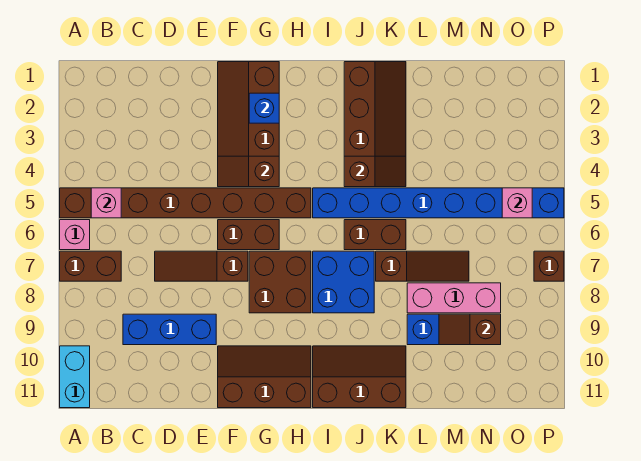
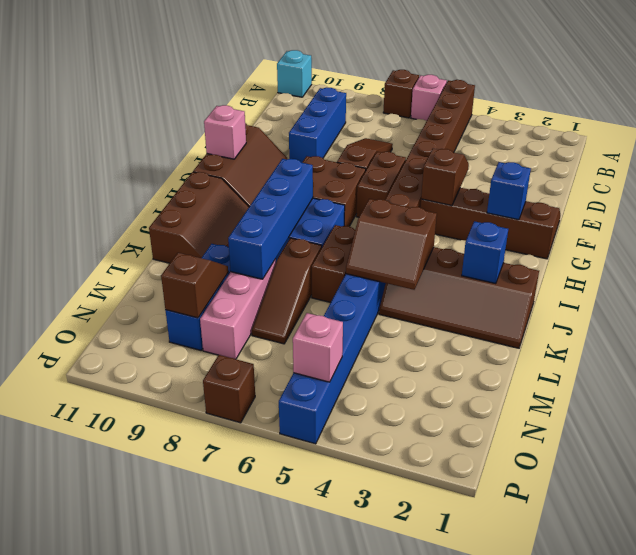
brown brick A7:B7 level 1 -> brown brick A7 level 1
cyan brick A10:A11 level 1 -> cyan brick A11 level 1
pink brick B5 level 2 -> pink brick G11 level 2
none -> blue brick I8:L8 level 2
none -> blue brick J2 level 2
brown slope J4:K4 level 2 top J -> brown slope J4:K5 level 2 top J

